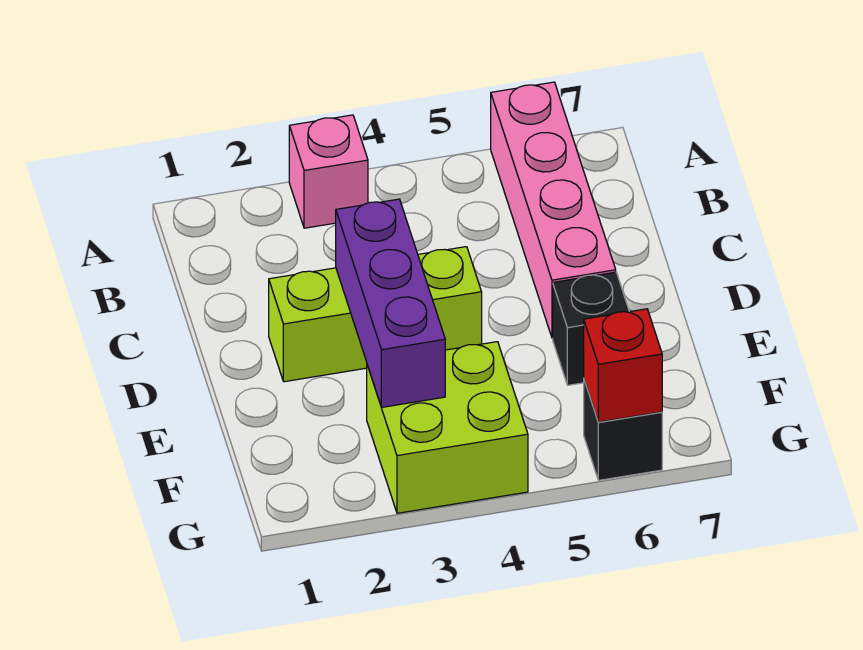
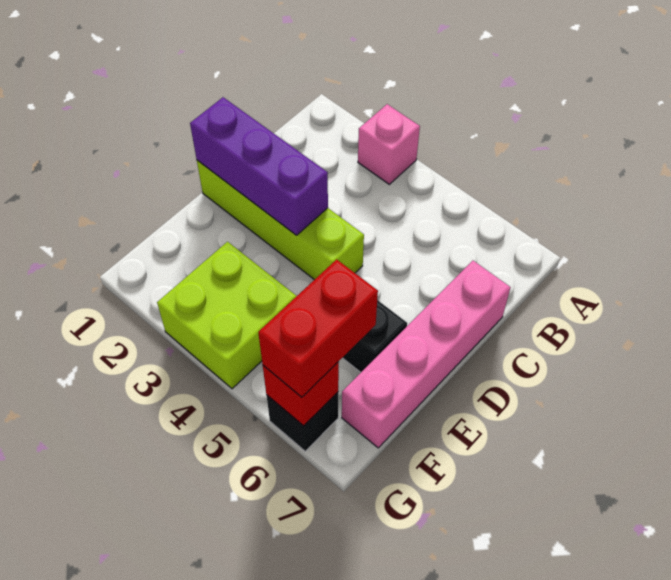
pink brick A6:D6 level 1 -> pink brick C7:F7 level 1
lime brick D2:D4 level 1 -> lime brick D1:D4 level 1
purple brick D3:F3 level 2 -> purple brick D1:D3 level 2
none -> red brick F6:G6 level 3

